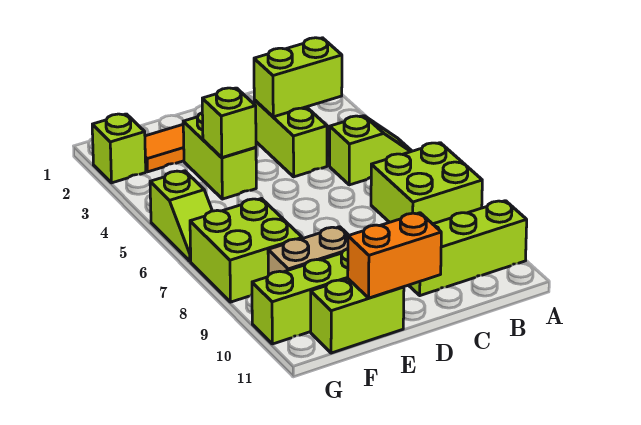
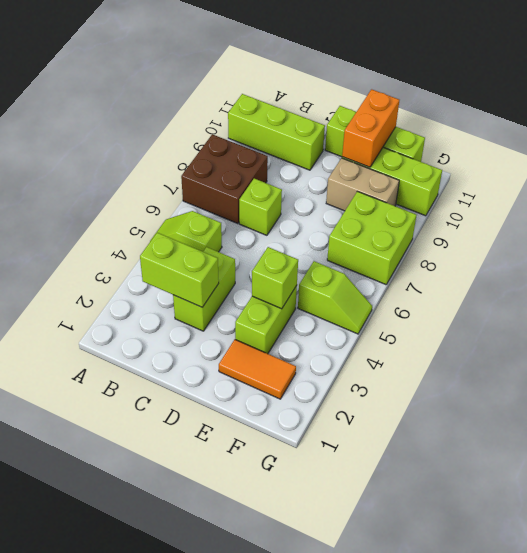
lime brick A7:B8 level 1 -> brown brick A7:B8 level 1
orange brick D11:E11 level 2 -> orange brick E10:E11 level 2
lime brick E11:F11 level 1 -> lime brick D11:F11 level 1
lime brick G2 level 1 -> lime brick C7 level 1
lime slope G5:G6 level 1 top 5 -> lime slope F5:G5 level 1 top F

